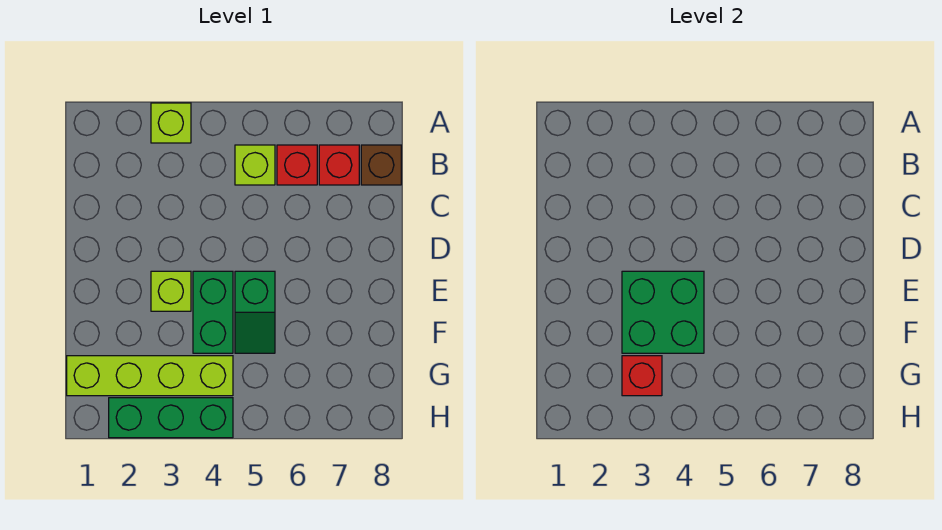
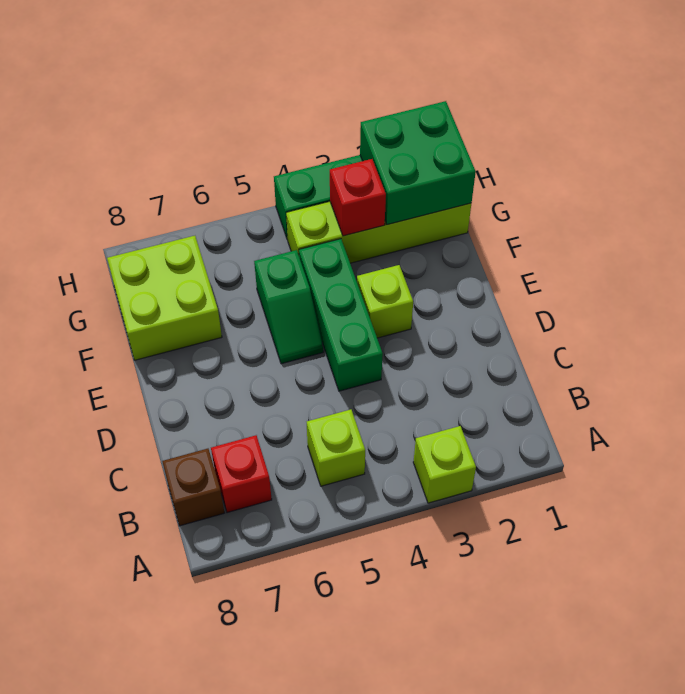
red brick B6 level 1 -> none
green brick E3:F4 level 2 -> green brick G1:H2 level 2
green brick E4:F4 level 1 -> green brick D4:F4 level 1
green slope E5:F5 level 1 top E -> green slope E5:F5 level 1 top F
none -> lime brick F7:G8 level 1

